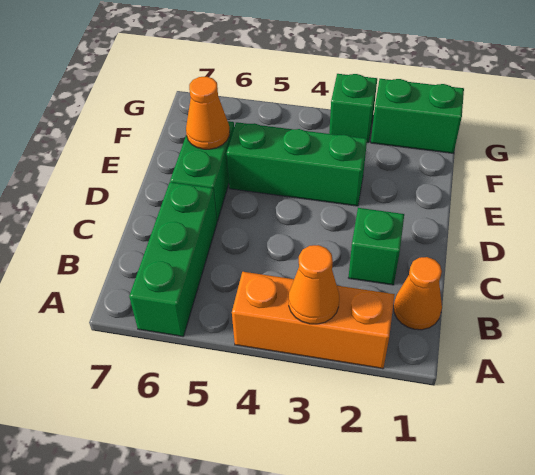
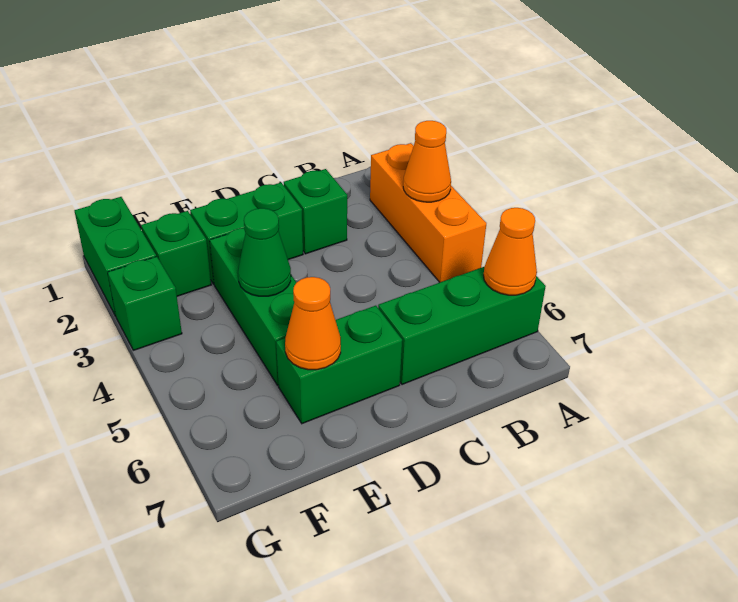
orange cone B1 level 1 -> orange cone A6 level 2
none -> green brick D2:E2 level 1
none -> green cone E4 level 2
none -> green brick F2 level 1

